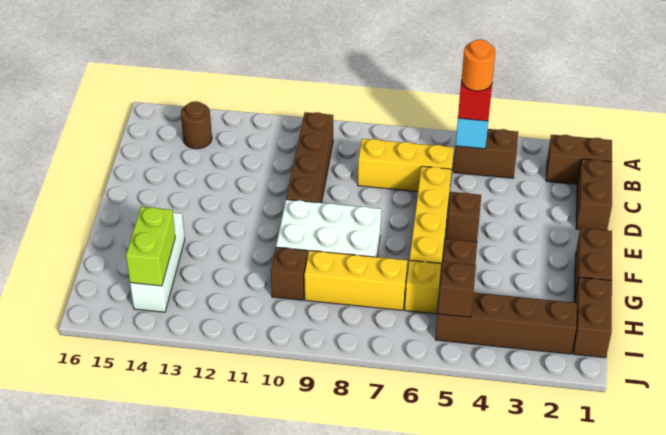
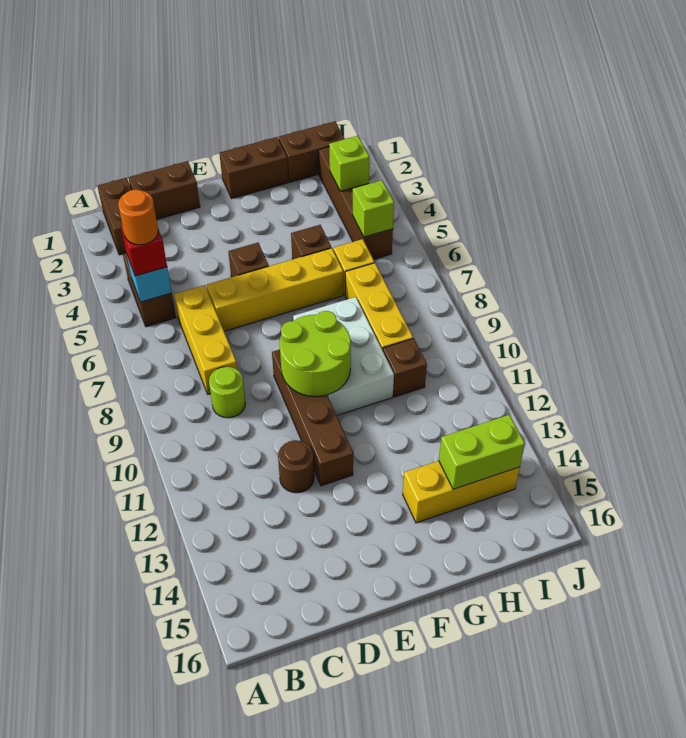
brown brick B10:E10 level 1 -> brown brick E9:E12 level 1
brown round brick B14 level 1 -> brown round brick D12 level 1
none -> lime round brick C9 level 1
none -> lime round brick E9:F10 level 2
white brick G14:I14 level 1 -> yellow brick G14:I14 level 1
none -> lime brick I3 level 2
brown brick I5 level 2 -> lime brick I5 level 2

